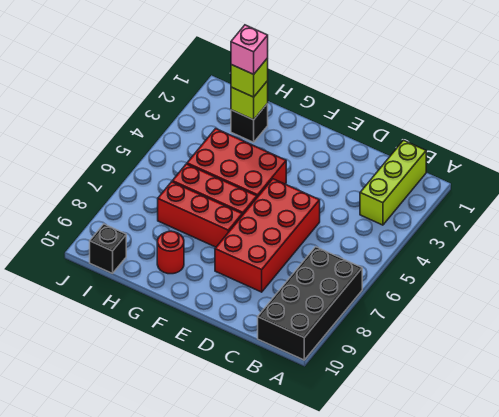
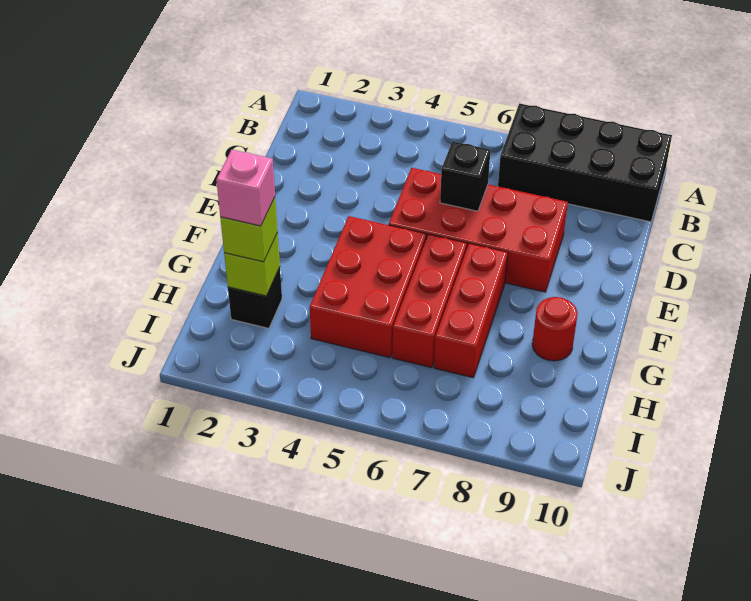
lime brick B1:B3 level 1 -> none
black brick I10 level 1 -> black brick D6 level 2

